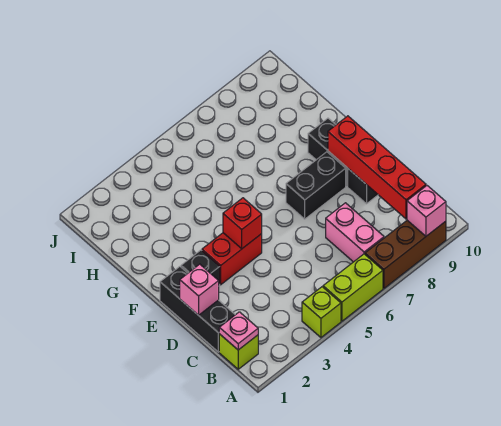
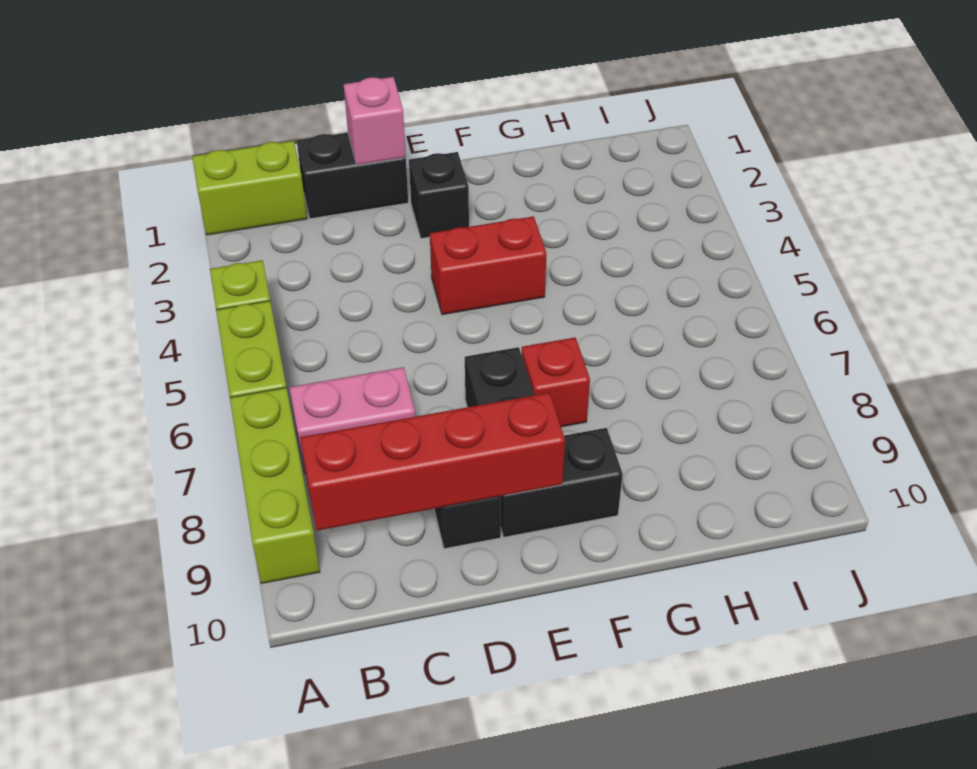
brown brick A7:A9 level 1 -> lime brick A7:A9 level 1
pink brick A9 level 2 -> none
lime brick B1 level 1 -> lime brick A1:B1 level 1
pink plate B1 level 2 -> none
black brick C1:E1 level 1 -> black brick C1:D1 level 1
red brick E3:E4 level 1 -> red brick E4:F4 level 1
red brick E4 level 2 -> red brick F7 level 1

